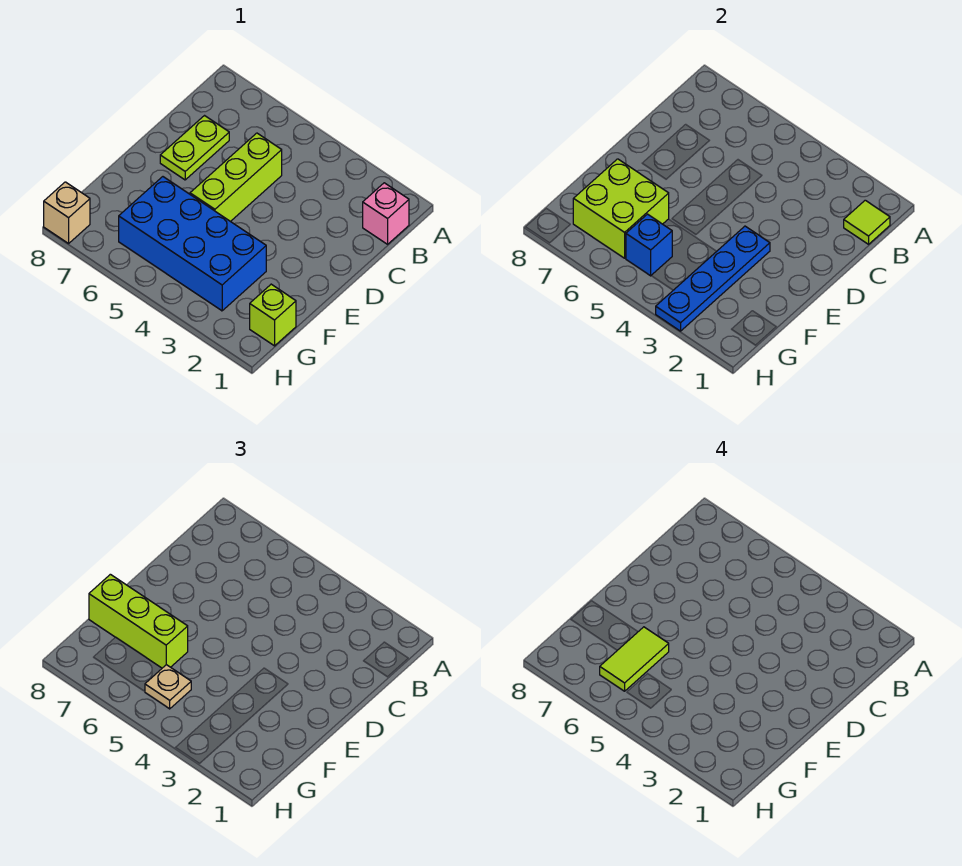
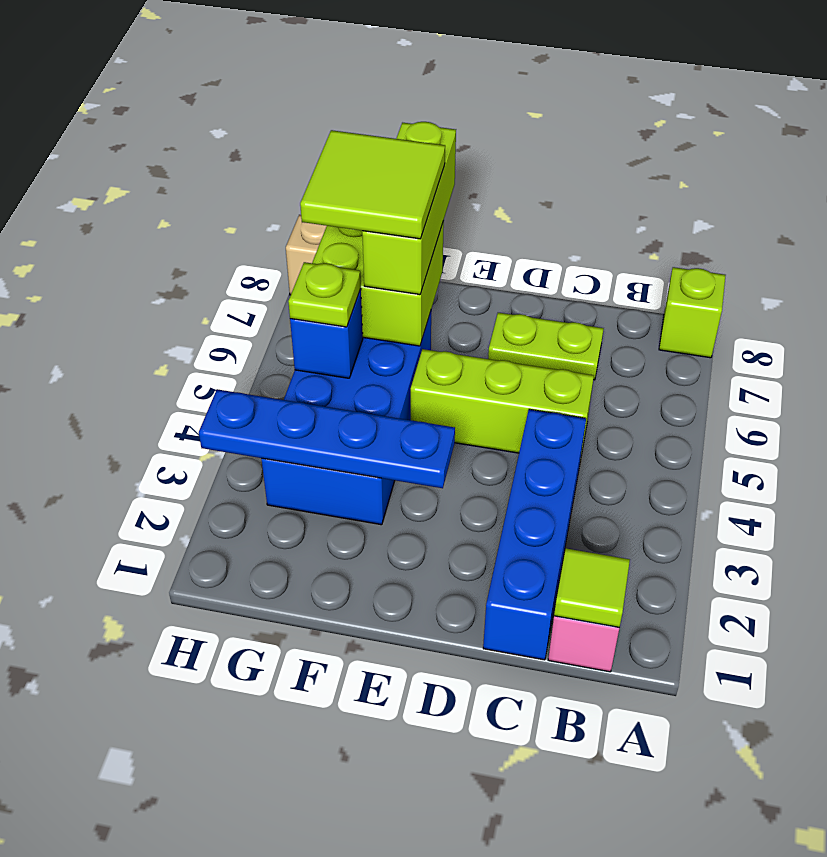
none -> blue brick C1:C4 level 1
lime tile F6:G6 level 4 -> lime tile F6:G7 level 4
lime brick G1 level 1 -> lime brick A8 level 1
tan plate G5 level 3 -> lime plate G5 level 3

